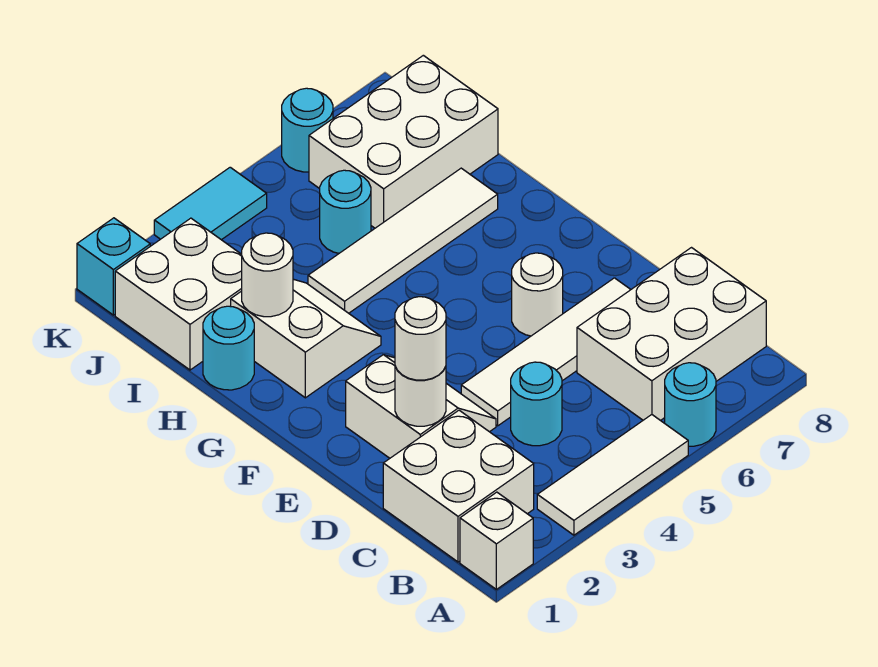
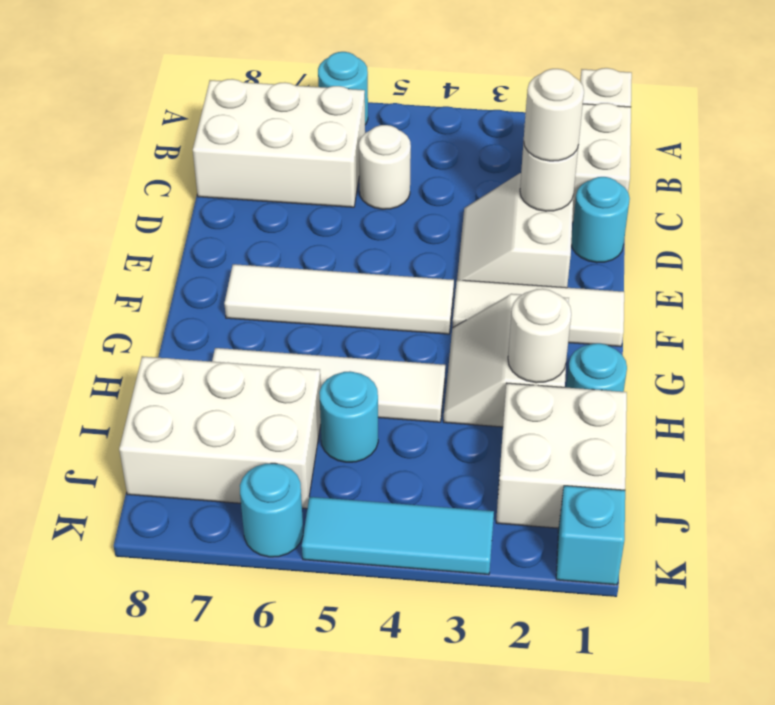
white tile A3:A5 level 1 -> white tile F1:F3 level 1
cyan round brick C4 level 1 -> cyan round brick D1 level 1
white tile D4:D7 level 1 -> white tile F4:F7 level 1
white round brick E6 level 1 -> white round brick C5 level 1
cyan tile K3:K4 level 1 -> cyan tile K3:K5 level 1

